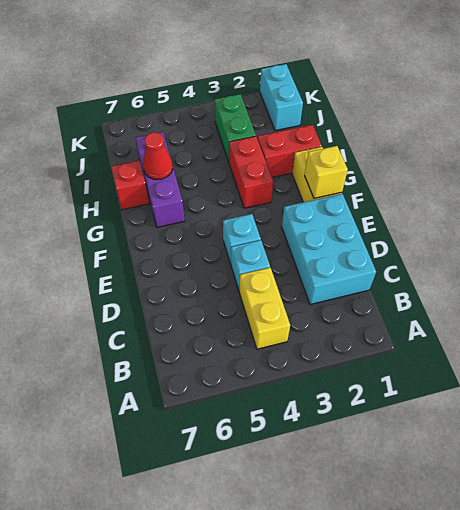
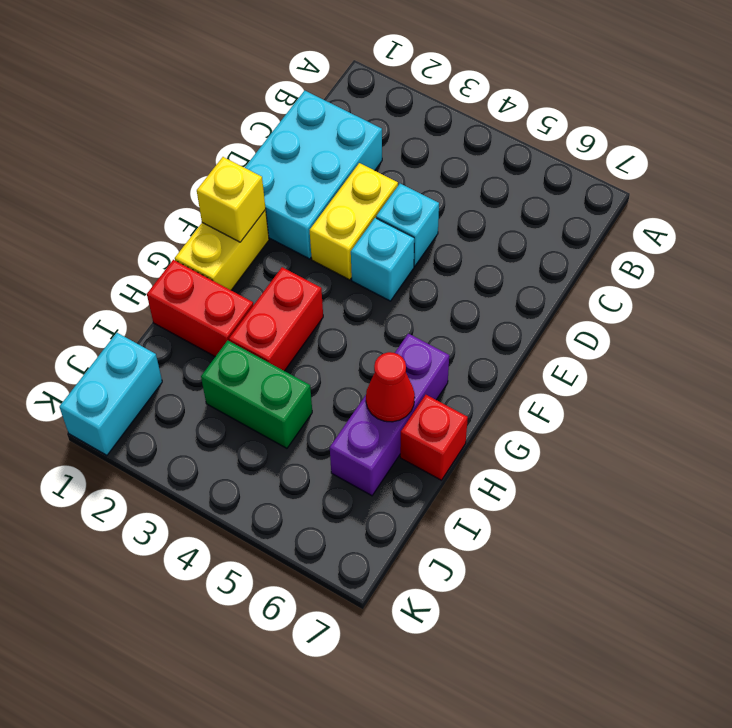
yellow brick B4:C4 level 1 -> yellow brick D3:E3 level 1
green brick I3:J3 level 1 -> green brick I3:I4 level 1

